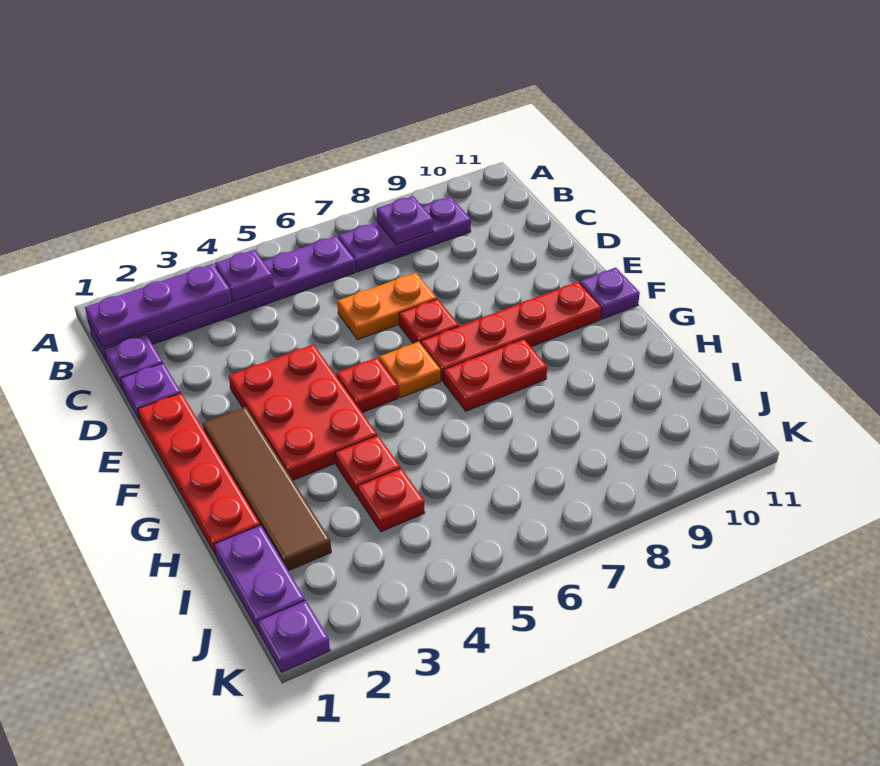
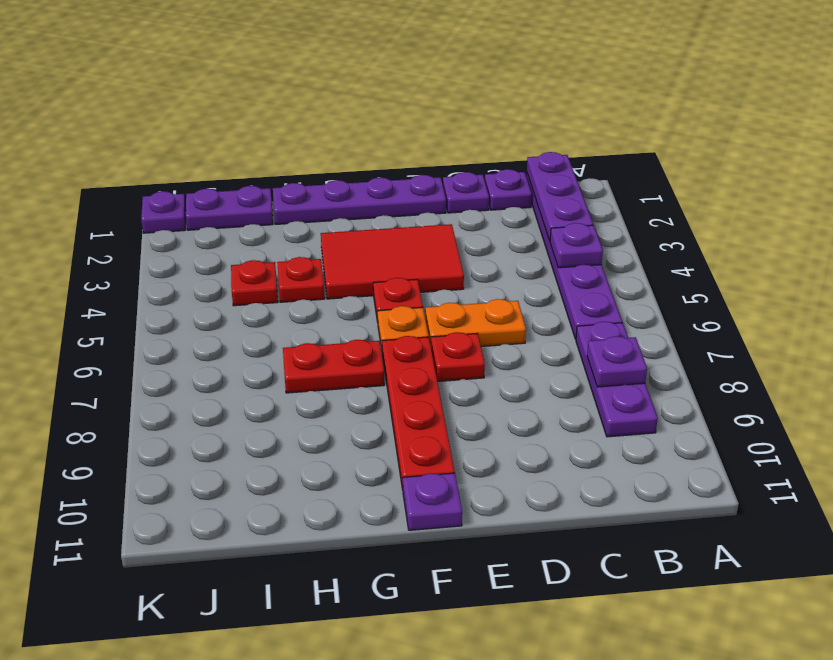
orange plate D6:D7 level 1 -> orange plate D6:E6 level 1
red plate E1:H1 level 1 -> purple plate E1:H1 level 1
red plate E3:G4 level 1 -> red tile E3:G4 level 1
brown tile F2:I2 level 1 -> none
red plate G7:G8 level 1 -> red plate G7:H7 level 1

